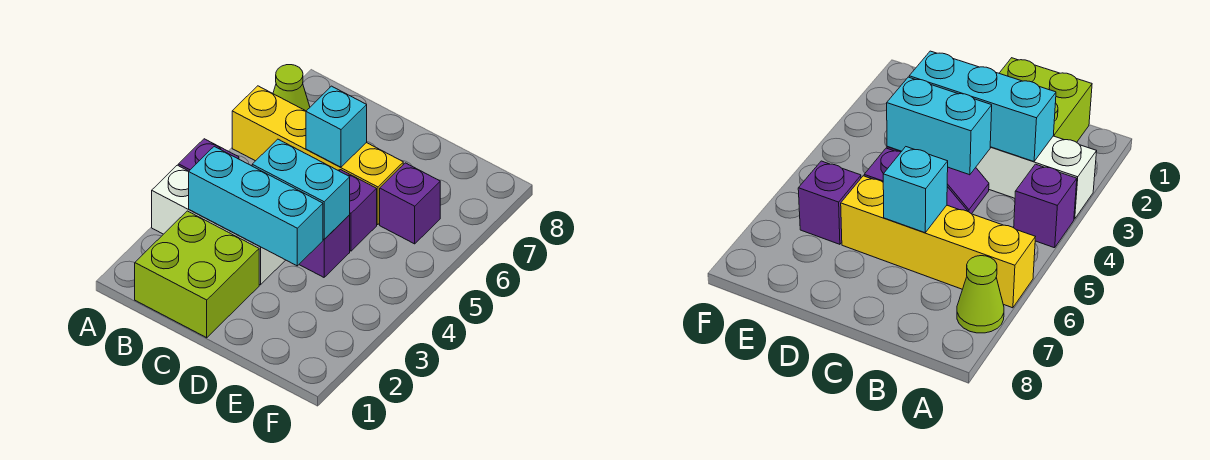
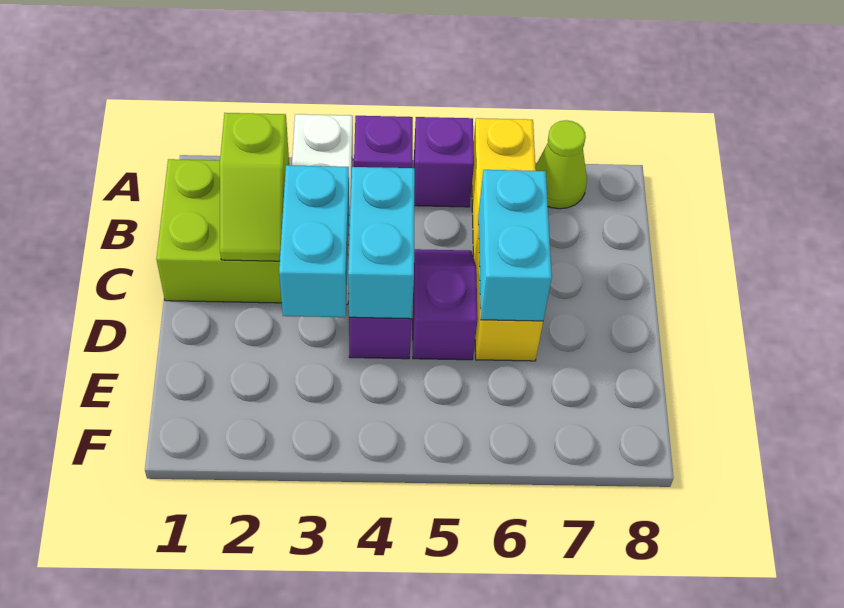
none -> lime slope B2:C2 level 2 top B
cyan brick B3:D3 level 2 -> cyan brick C3:D3 level 2
cyan brick C6 level 2 -> cyan brick C6:D6 level 2
purple brick E6 level 1 -> purple brick A5 level 1

